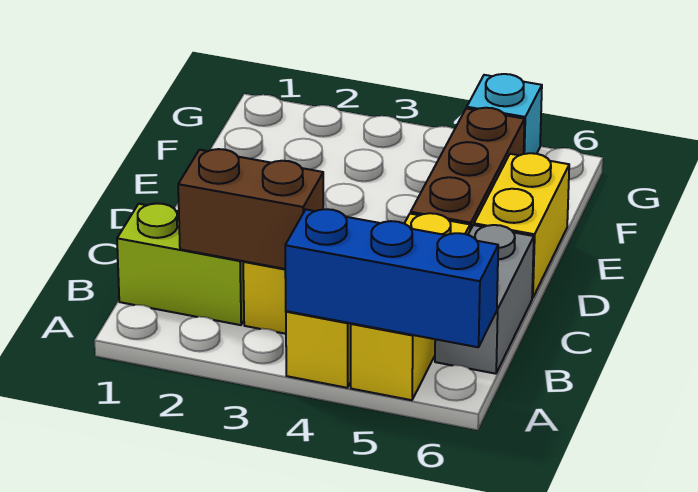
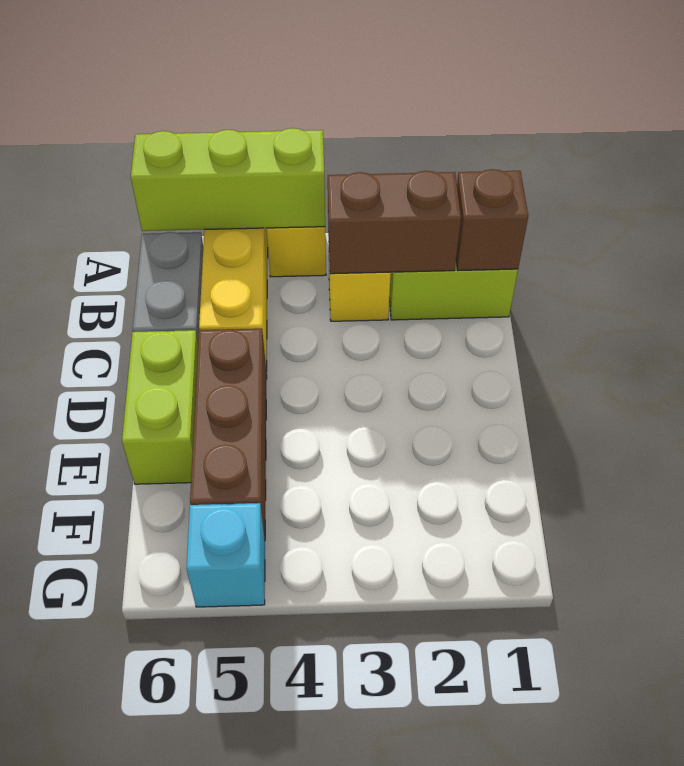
blue brick A4:A6 level 2 -> lime brick A4:A6 level 2
none -> brown brick B1 level 2
yellow brick D6:E6 level 1 -> lime brick D6:E6 level 1

